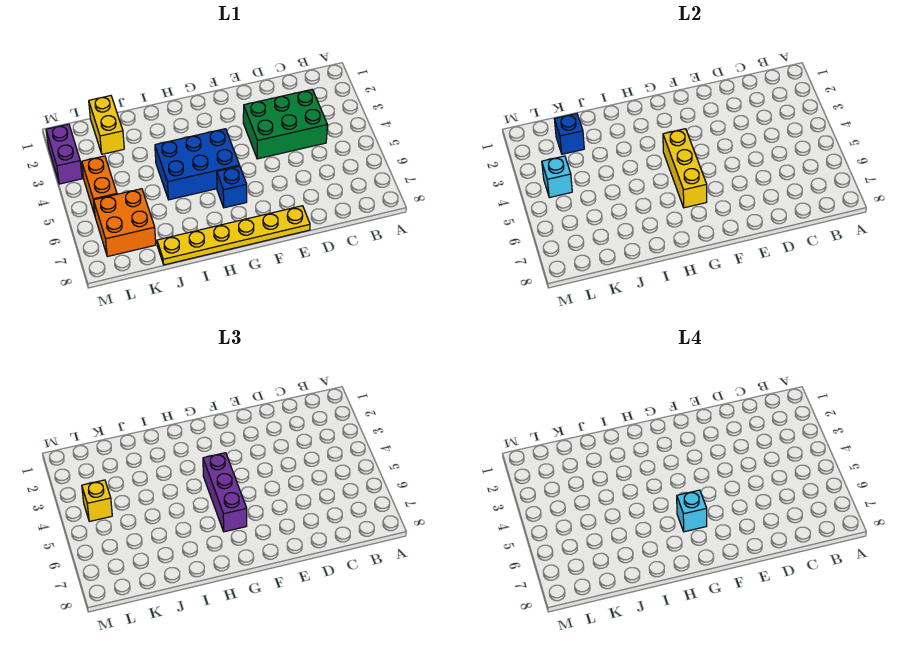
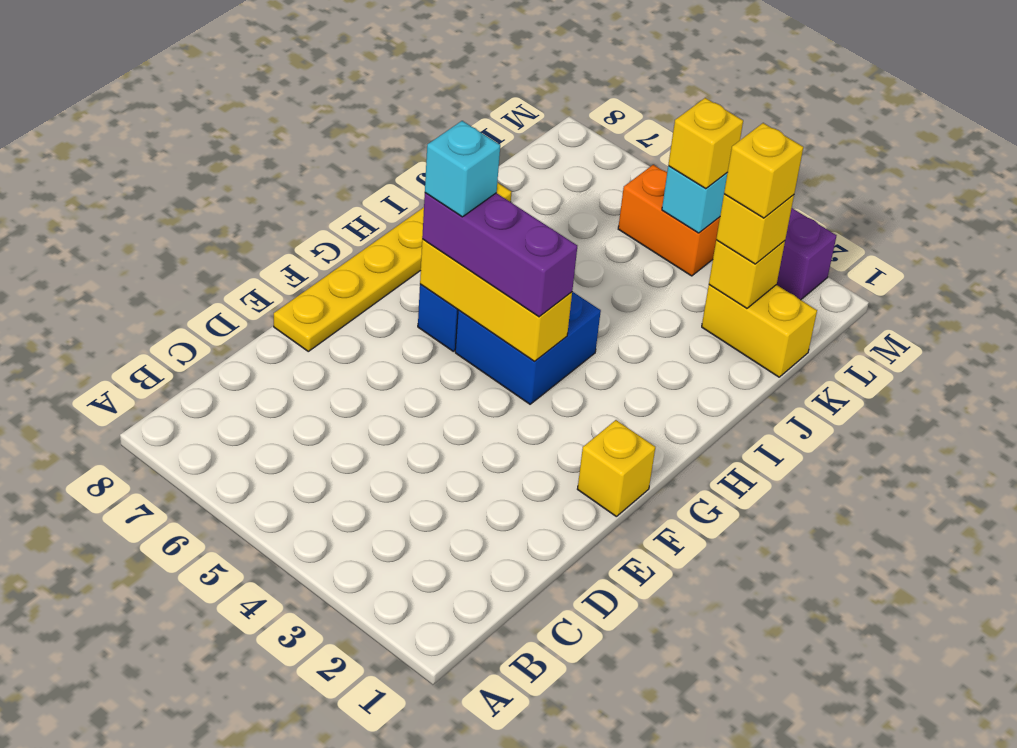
green brick C3:E4 level 1 -> none
none -> yellow brick F1 level 1
blue brick G4:I5 level 1 -> blue brick G4:H5 level 1
blue brick K2 level 2 -> yellow brick K2 level 2
none -> yellow brick K2 level 3
none -> yellow brick K2 level 4
orange brick K6:L7 level 1 -> none

